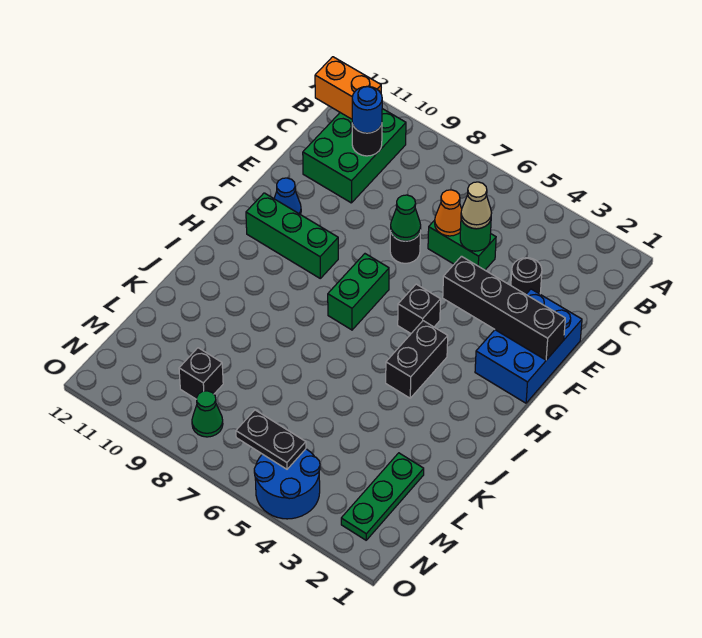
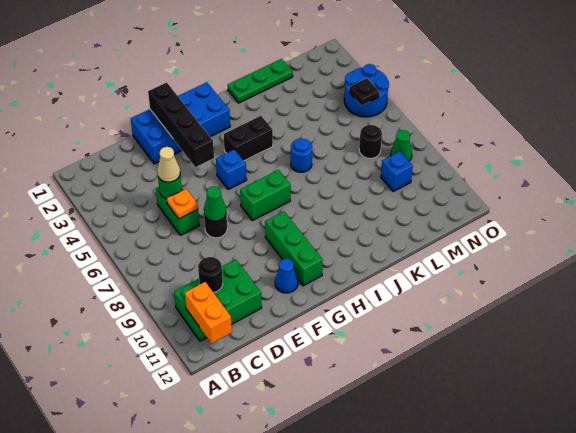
blue round brick C10 level 3 -> blue round brick J6 level 1
black round brick D3 level 1 -> black round brick M7 level 1
orange cone D6 level 2 -> orange plate D6 level 2
blue brick E1:G2 level 1 -> blue brick E1:H2 level 1
black brick G5 level 1 -> blue brick G5 level 1
green plate L2:N2 level 1 -> green plate J1:L1 level 1
black brick M9 level 1 -> blue brick M9 level 1
black plate N5:N6 level 2 -> black plate N5 level 2

